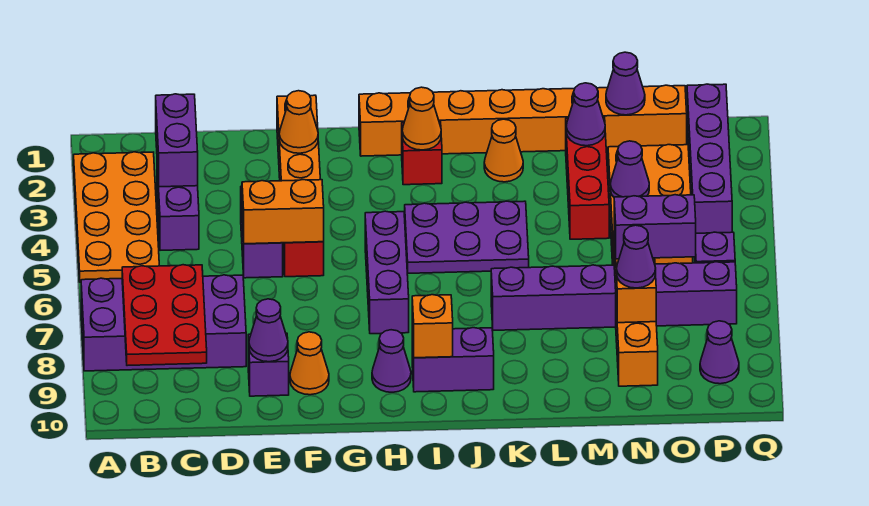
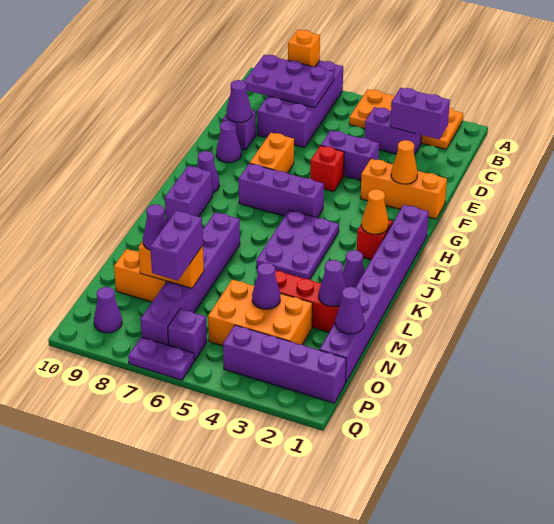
red plate B7:C9 level 2 -> purple plate B7:C9 level 2
orange brick E5:F5 level 2 -> orange brick F7:G7 level 1
orange cone F9 level 1 -> purple cone F9 level 1
orange brick H1:O1 level 1 -> purple brick H1:O1 level 1
orange brick I9 level 2 -> orange brick A8 level 2
orange cone K2 level 1 -> purple cone K2 level 1
none -> purple plate Q6:Q7 level 1

